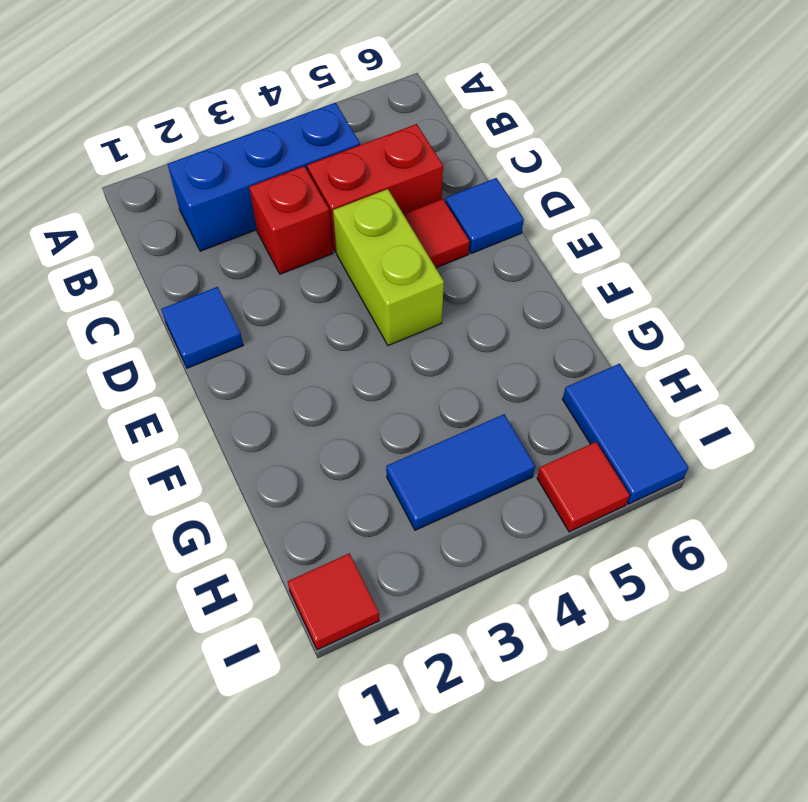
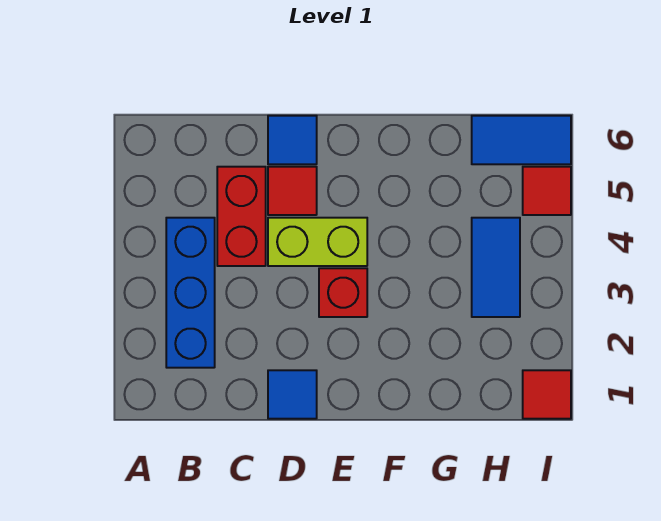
red brick C3 level 1 -> red brick E3 level 1

